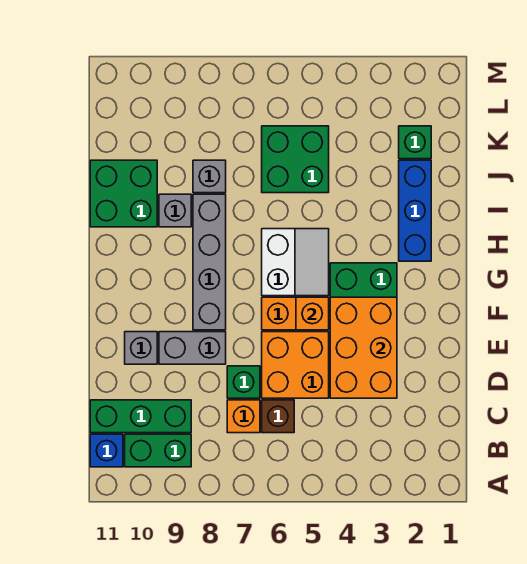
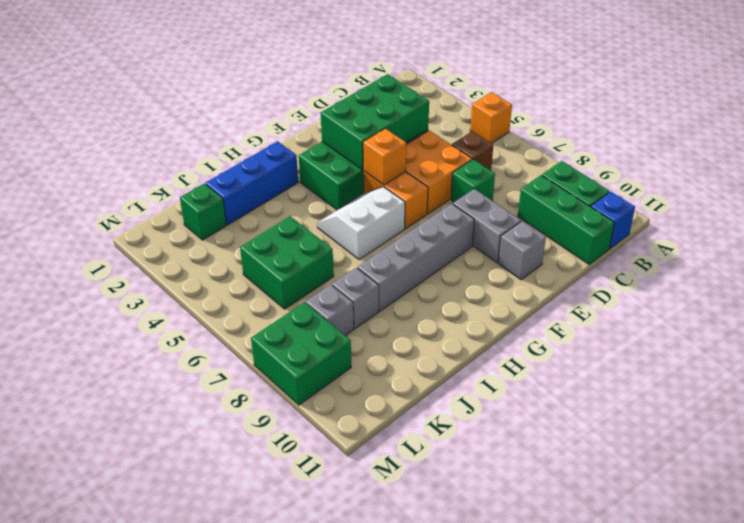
orange brick C7 level 1 -> orange brick A5 level 1
orange brick D3:F4 level 2 -> green brick D3:F4 level 2
grey brick I9 level 1 -> grey brick K8 level 1
green brick I10:J11 level 1 -> green brick L8:M9 level 1

